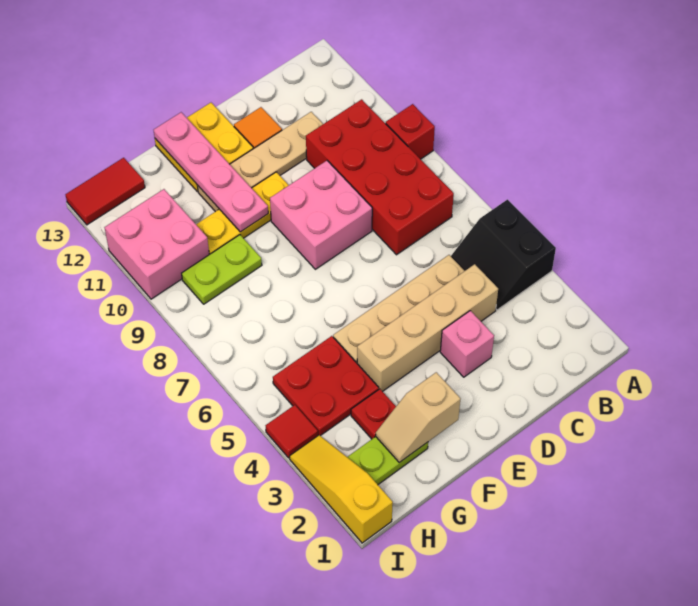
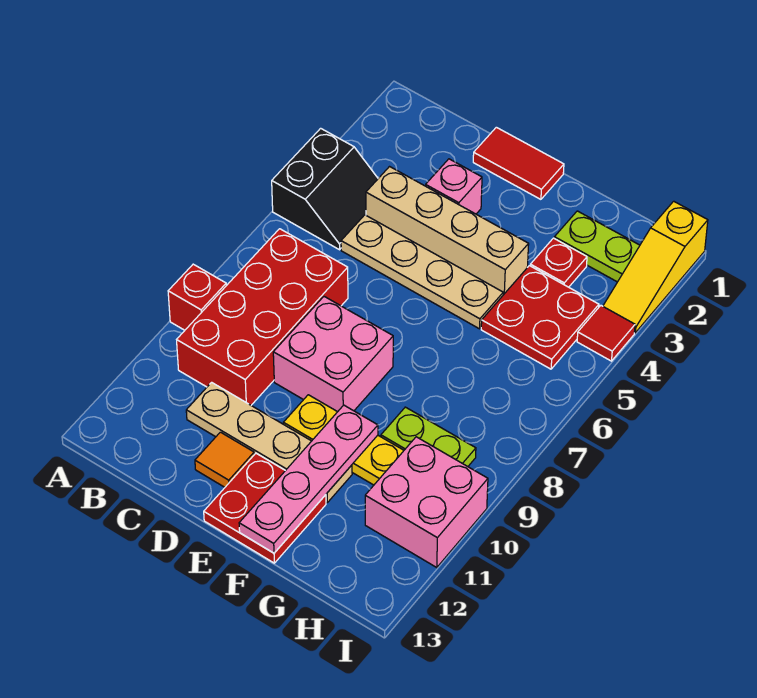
yellow plate E12:F13 level 1 -> red plate E12:F13 level 1
tan slope F2:G2 level 2 top F -> none
red tile H13:I13 level 1 -> red tile D1:E1 level 1

